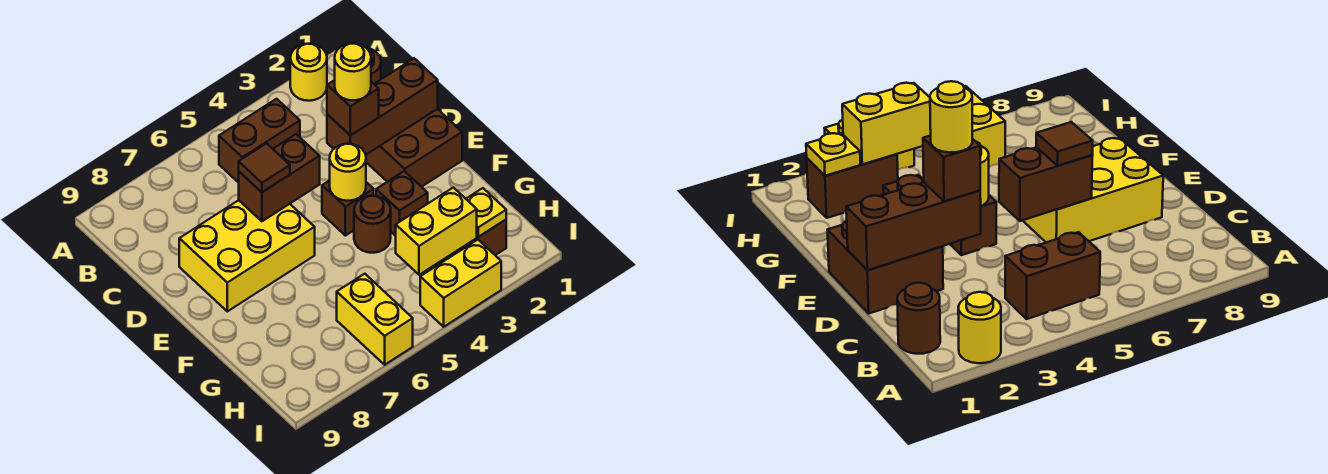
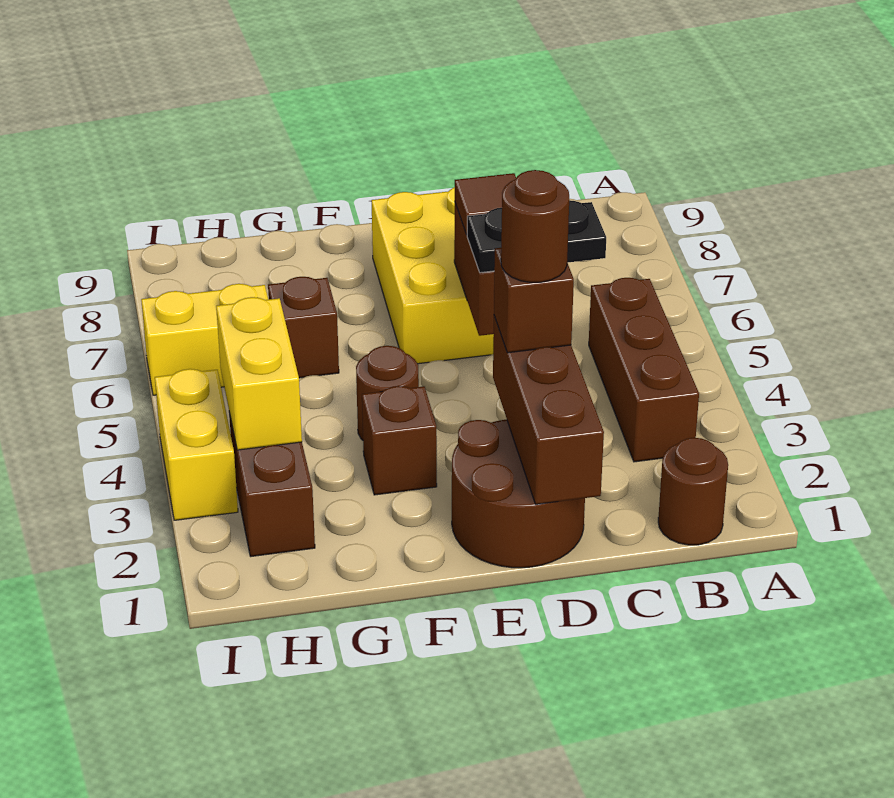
yellow round brick A2 level 1 -> none
brown brick B4:B5 level 1 -> brown brick B3:B5 level 1
none -> black plate C5:D5 level 3
brown brick D1:E2 level 1 -> brown round brick D1:E2 level 1
yellow round brick D3 level 4 -> brown round brick D3 level 4
brown brick E4 level 1 -> brown brick G6 level 1
yellow round brick E4 level 2 -> none
yellow plate H2 level 2 -> none

